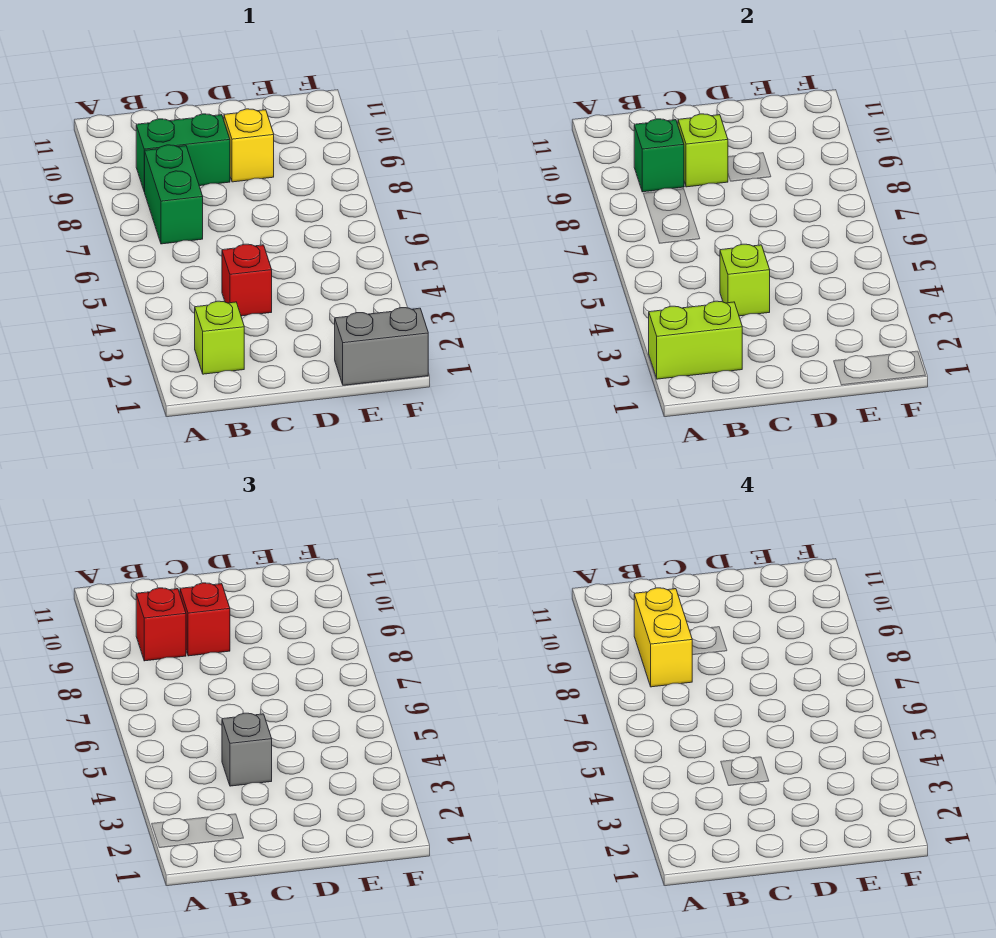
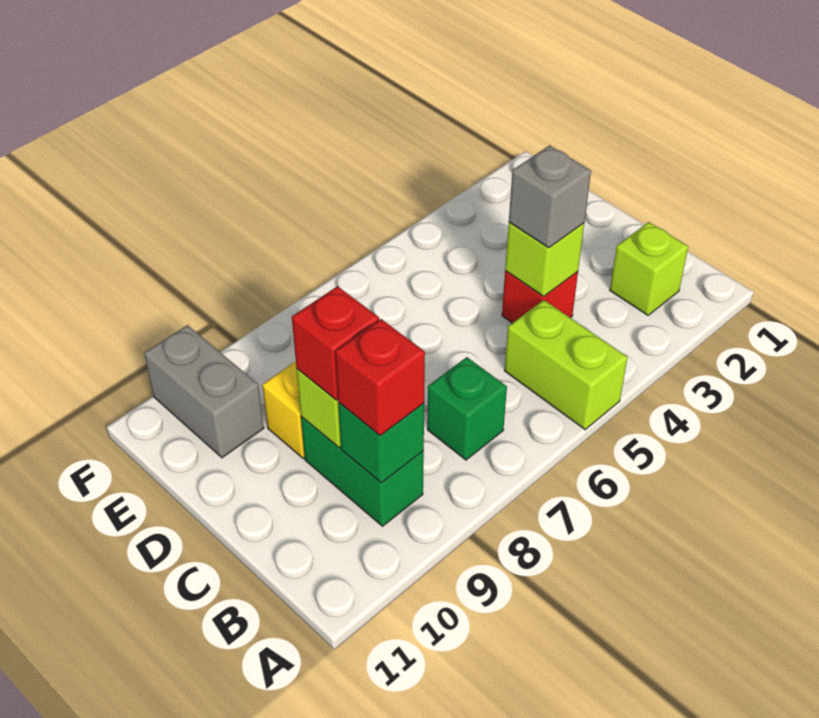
lime brick A2:B2 level 2 -> lime brick A5:B5 level 1
green brick B7:B8 level 1 -> green brick B7 level 1
yellow brick B8:B9 level 4 -> none
grey brick E1:F1 level 1 -> grey brick E10:F10 level 1

